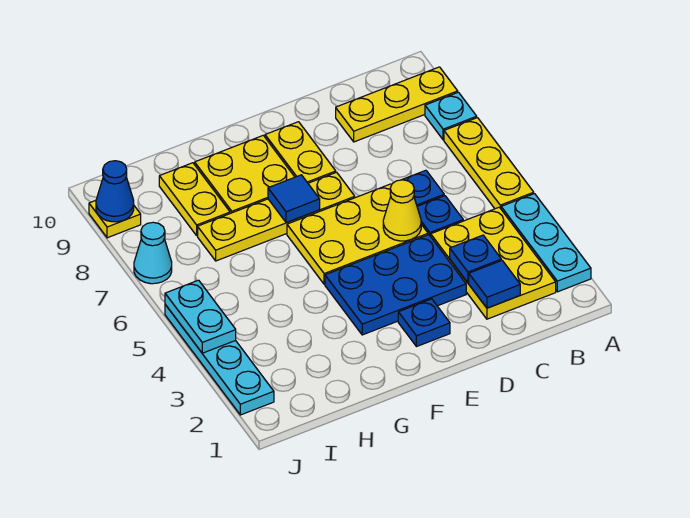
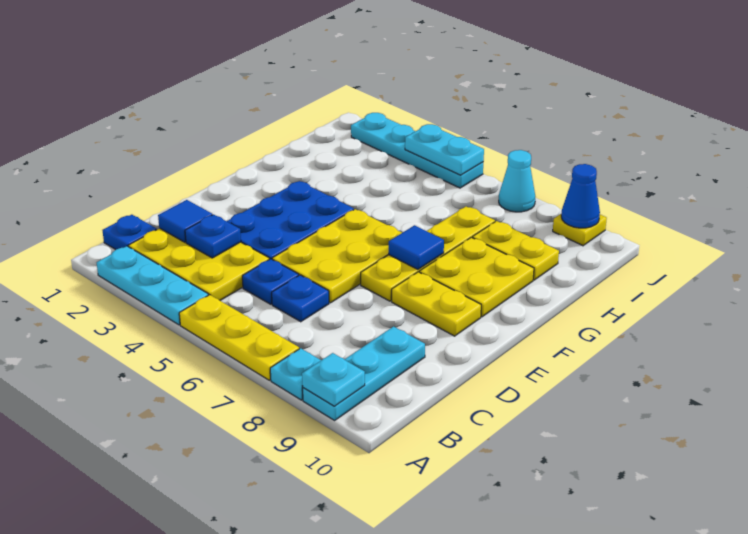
yellow plate A9:C9 level 1 -> cyan plate A9:C9 level 1
none -> cyan plate A9 level 2
yellow cone D5 level 2 -> none
blue plate E2 level 1 -> blue plate B1 level 1

